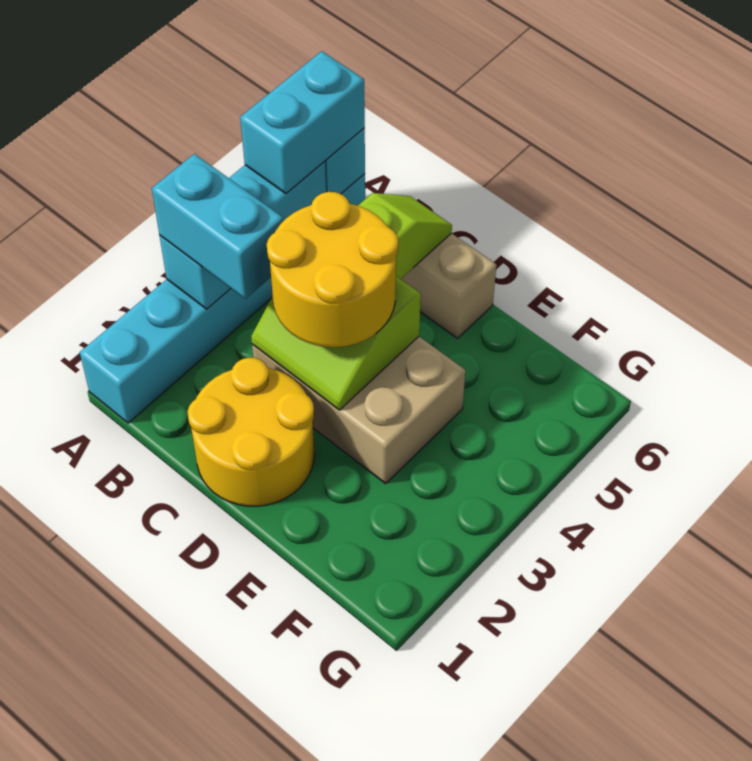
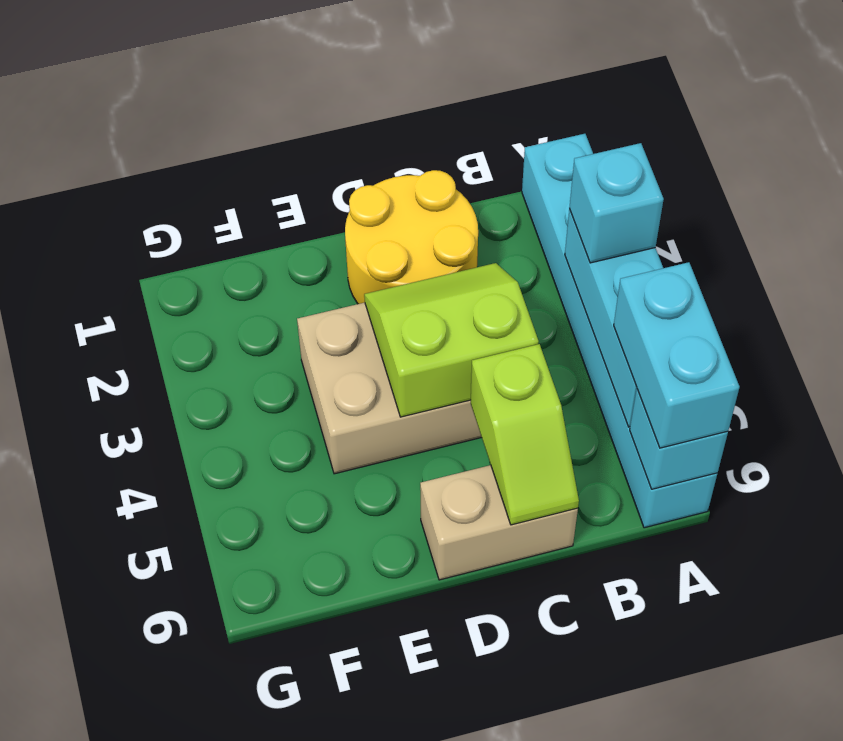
cyan brick A3:B3 level 3 -> cyan brick A3 level 3
yellow round brick C3:D4 level 3 -> none

